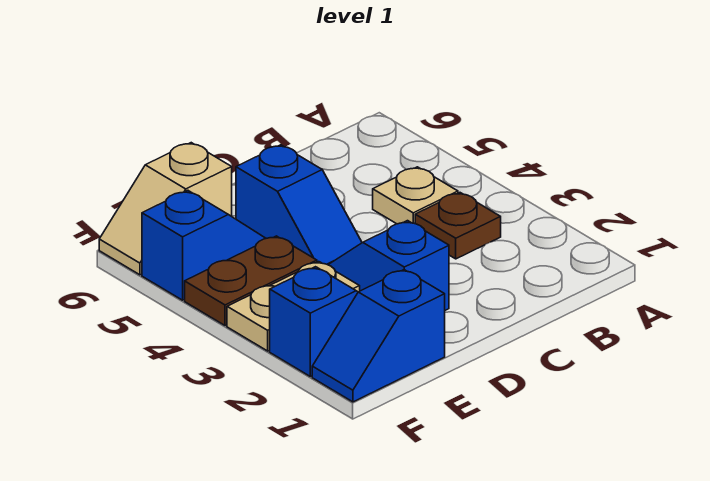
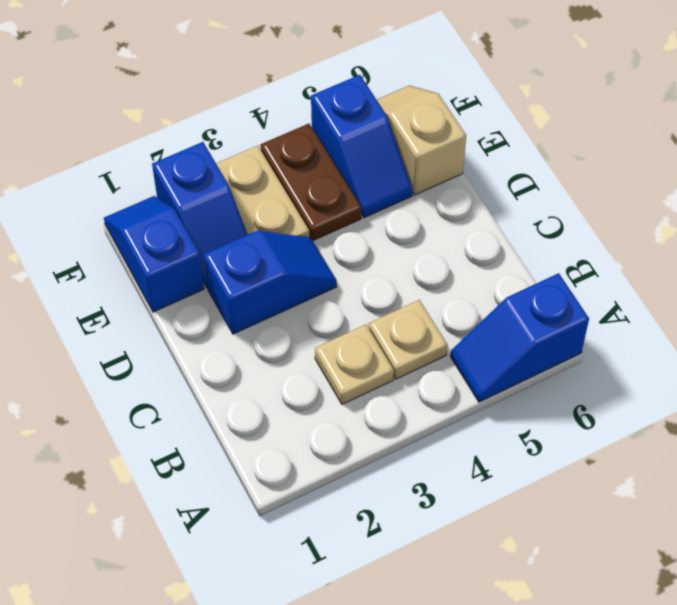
brown plate B3 level 1 -> tan plate B3 level 1
blue slope D4:D5 level 1 top 5 -> blue slope A5:A6 level 1 top 6

